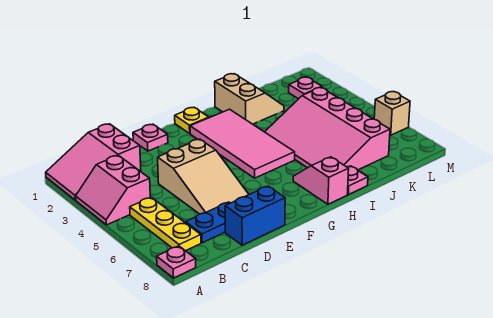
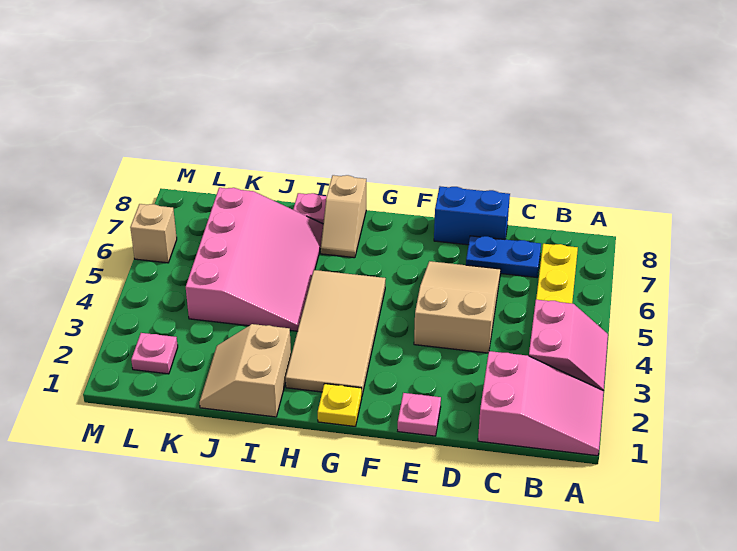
pink plate A8 level 1 -> none
pink tile G2:H5 level 1 -> tan tile G2:H5 level 1
pink slope H7:H8 level 1 top 8 -> tan slope H7:H8 level 1 top 8

